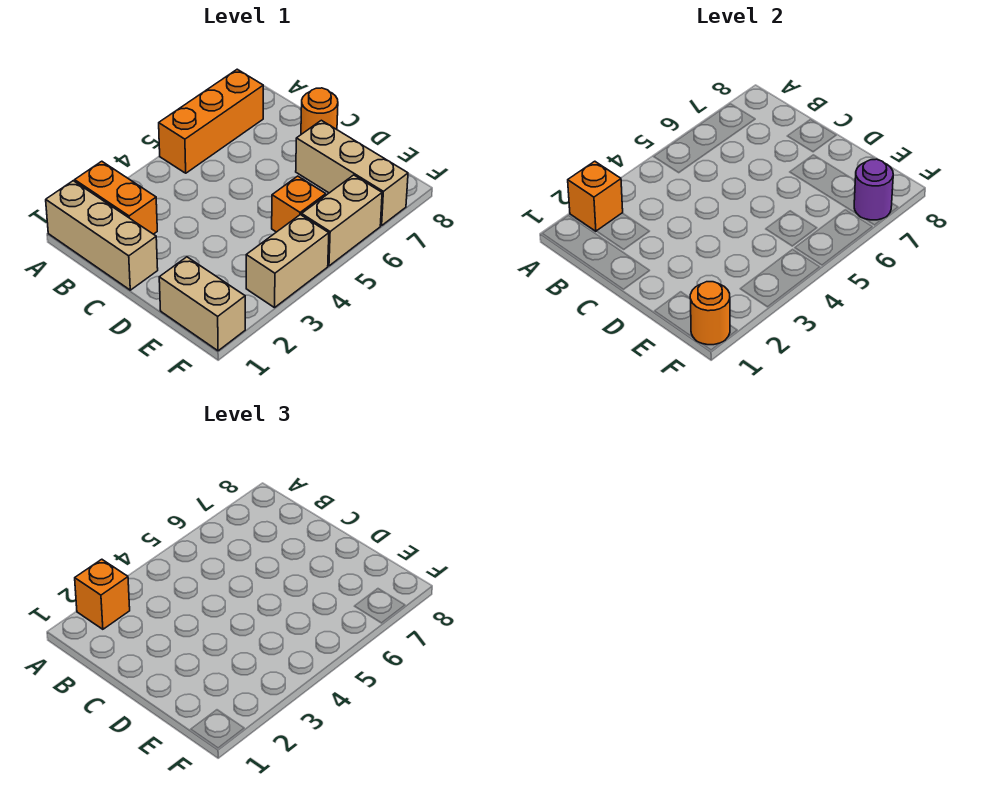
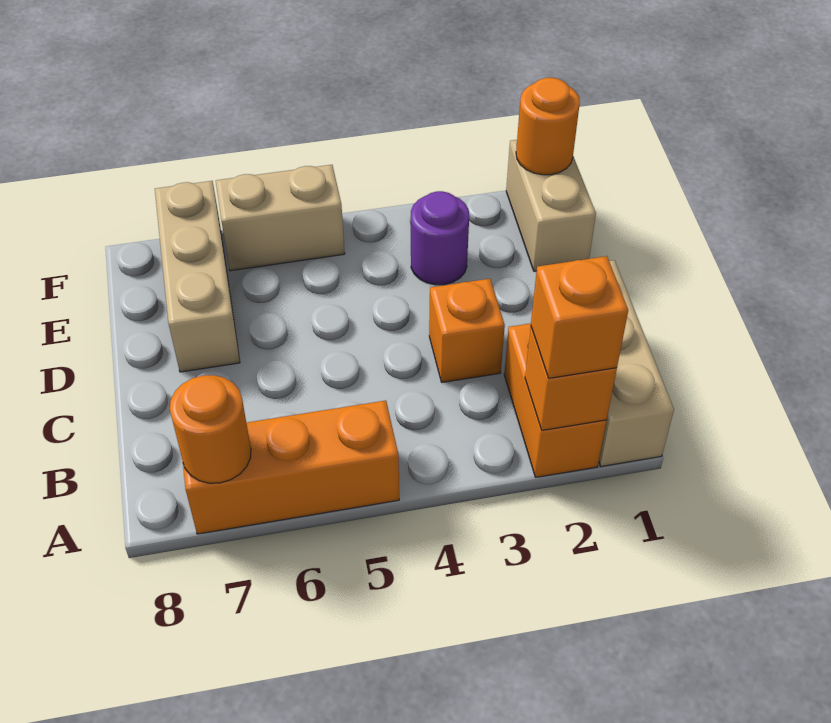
orange round brick C8 level 1 -> orange round brick A7 level 2
orange brick E5 level 1 -> orange brick C3 level 1
tan brick F3:F4 level 1 -> none
purple round brick F7 level 2 -> purple round brick E3 level 1

